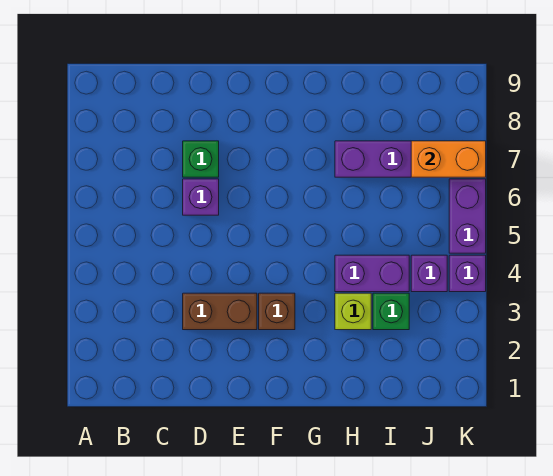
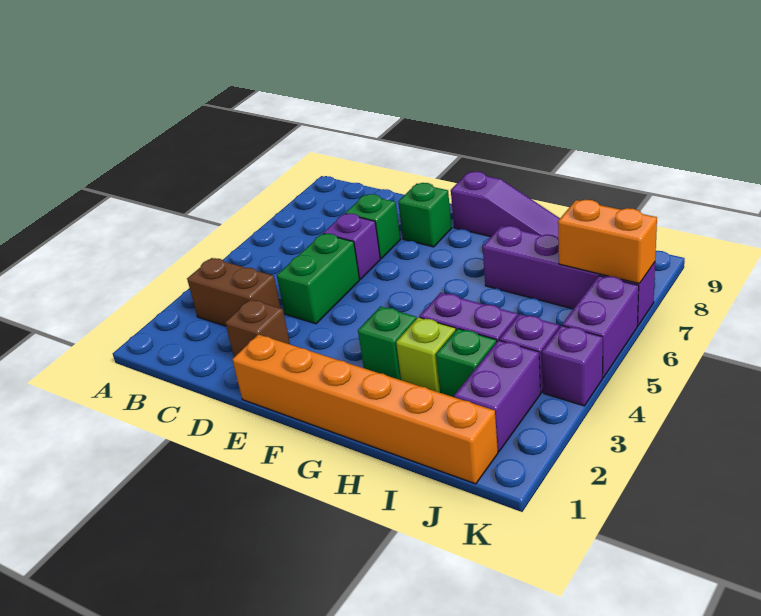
brown brick D3:E3 level 1 -> brown brick B3:C3 level 1
none -> green brick D4:D5 level 1
none -> orange brick E1:J1 level 1
none -> green brick E8 level 1
brown brick F3 level 1 -> brown brick D2 level 1
none -> purple slope F9:H9 level 1 top F
none -> green brick G3 level 1
none -> purple brick J2:J3 level 1

